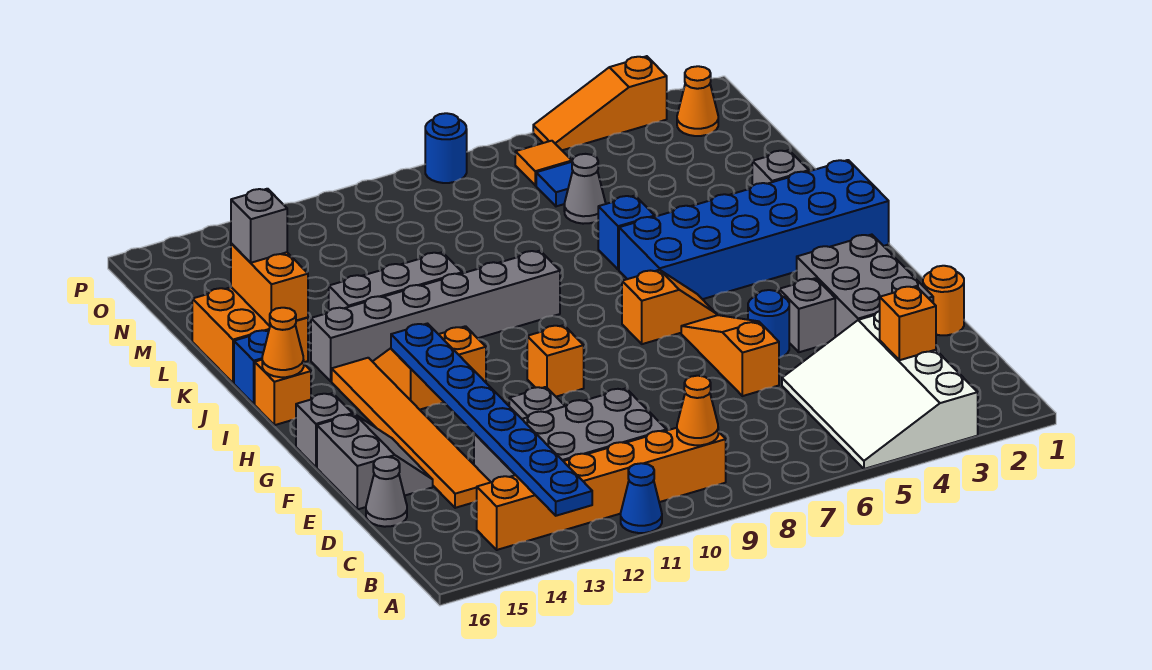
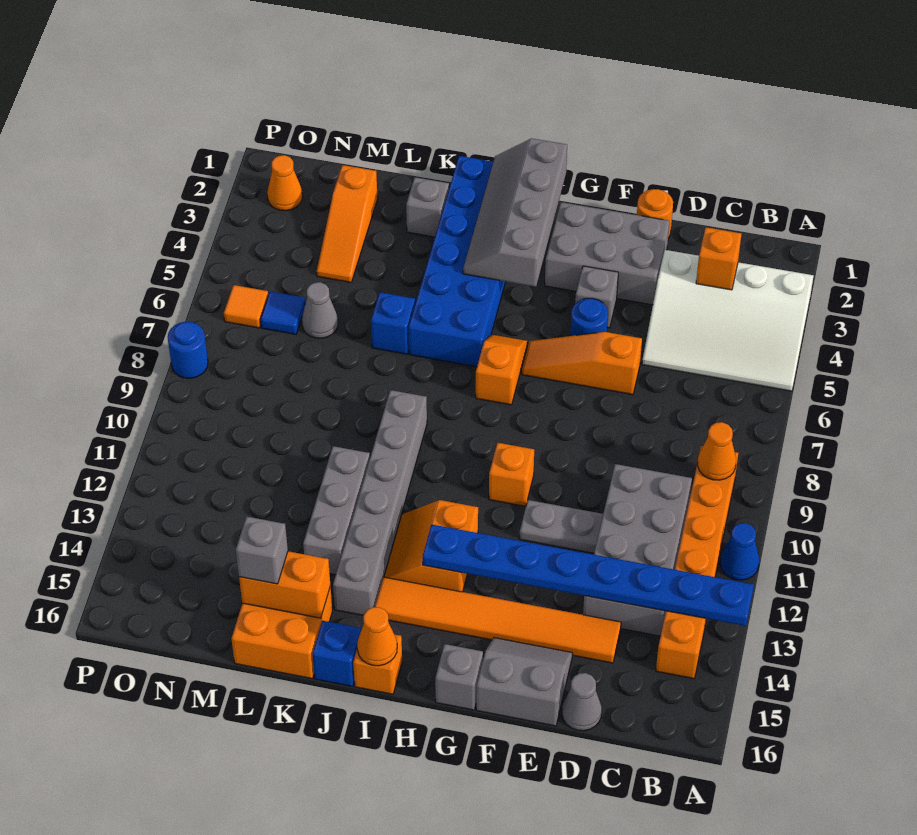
none -> grey slope H1:I4 level 2 top H
orange slope P3:P5 level 1 top 3 -> orange slope M2:M4 level 1 top 2

